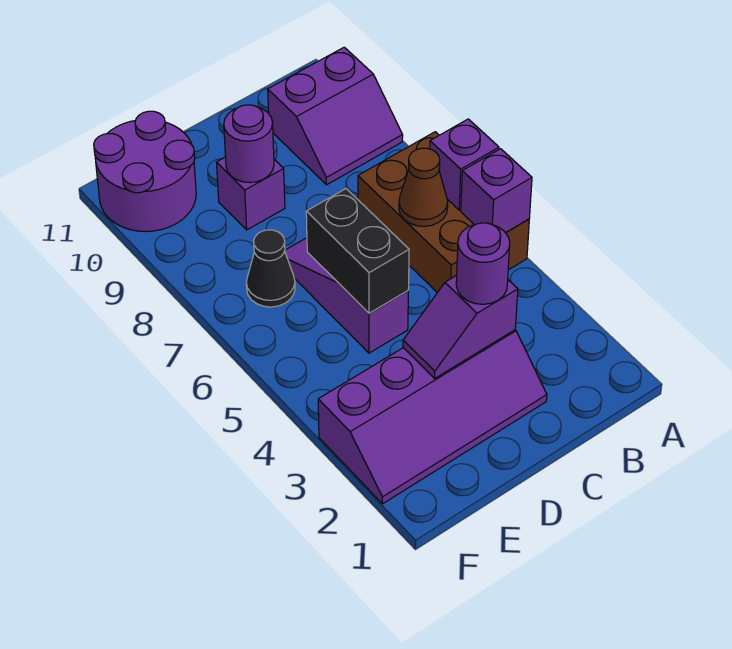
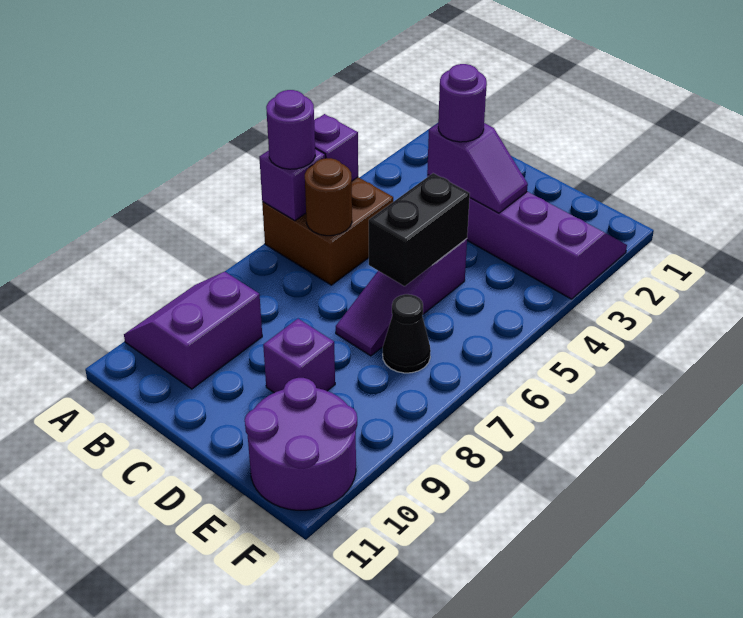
brown brick A5:B7 level 1 -> brown brick A5:B6 level 1
purple slope A9:B10 level 1 top 10 -> purple slope A9:B10 level 1 top B
brown cone B6 level 2 -> brown round brick B6 level 2
purple round brick D9 level 2 -> purple round brick A6 level 3

